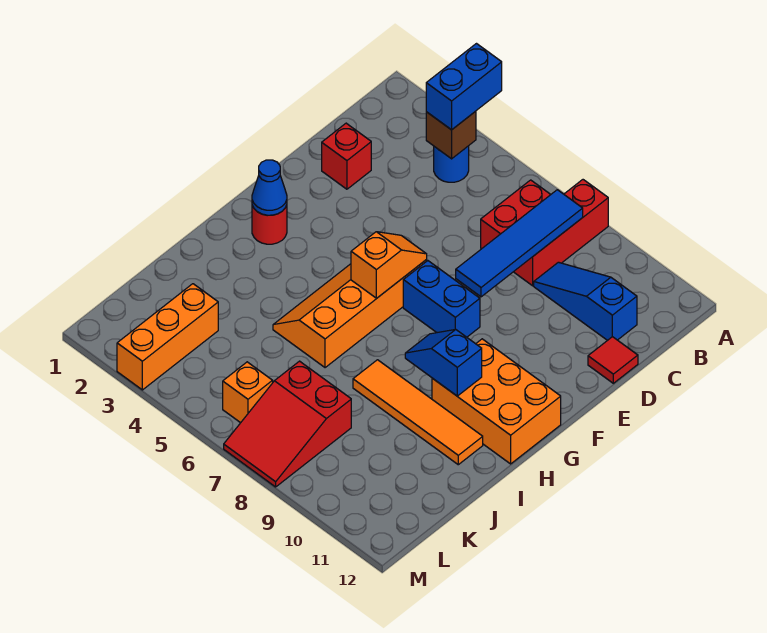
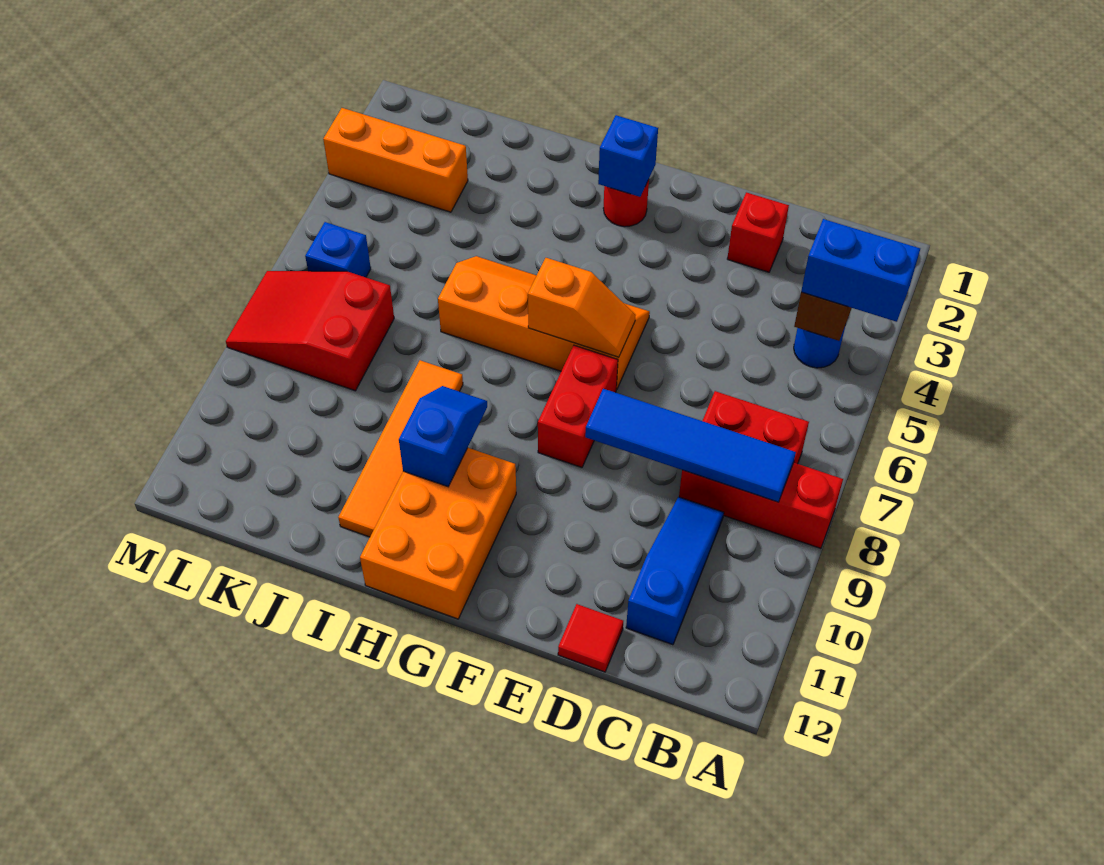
blue brick F7:F8 level 1 -> red brick F7:F8 level 1
blue cone G2 level 2 -> blue brick G2 level 2
orange brick L6 level 1 -> blue brick L6 level 1

